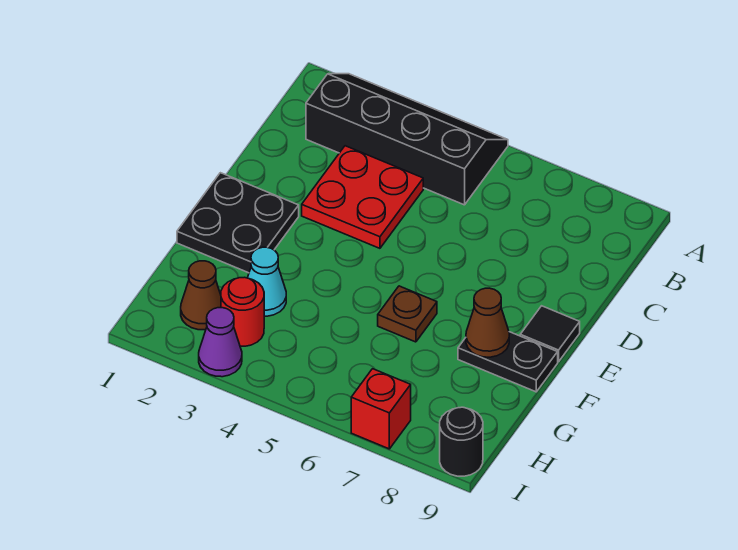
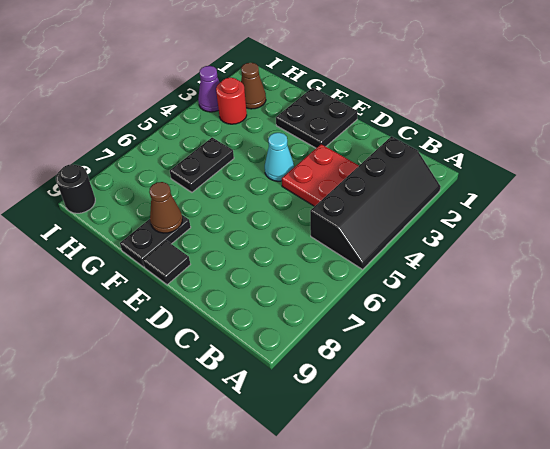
brown plate F6 level 1 -> none
cyan cone G3 level 1 -> cyan cone E4 level 1
none -> black plate G5:G6 level 1
red brick I7 level 1 -> none

